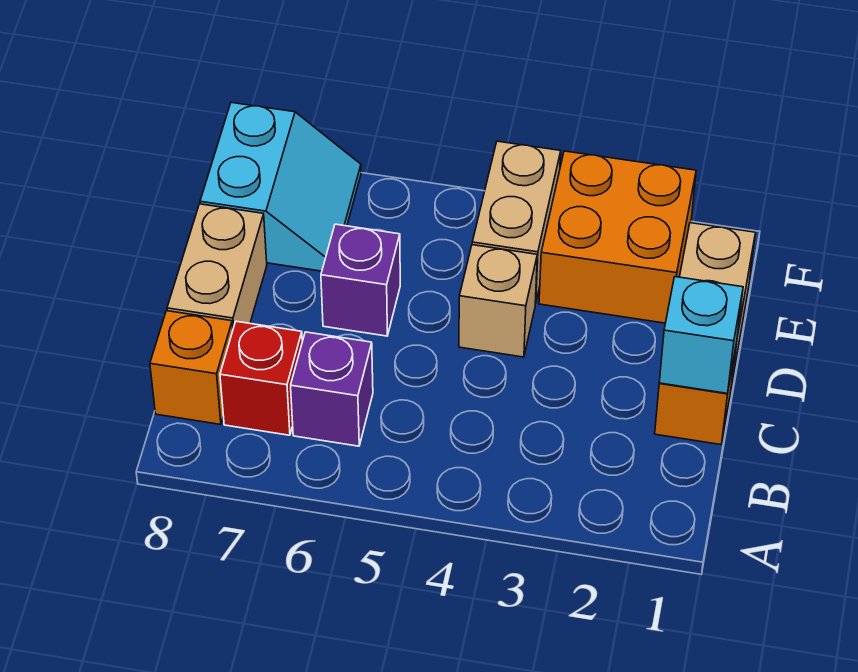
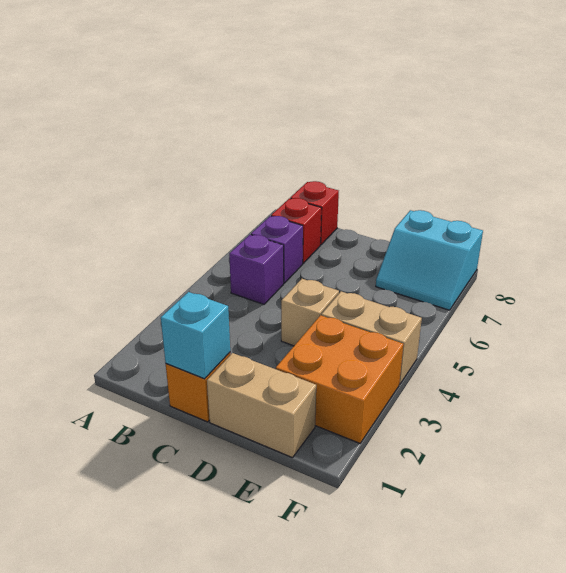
orange brick B8 level 1 -> red brick B8 level 1
tan brick C8:D8 level 1 -> none
purple brick D6 level 1 -> purple brick B5 level 1

